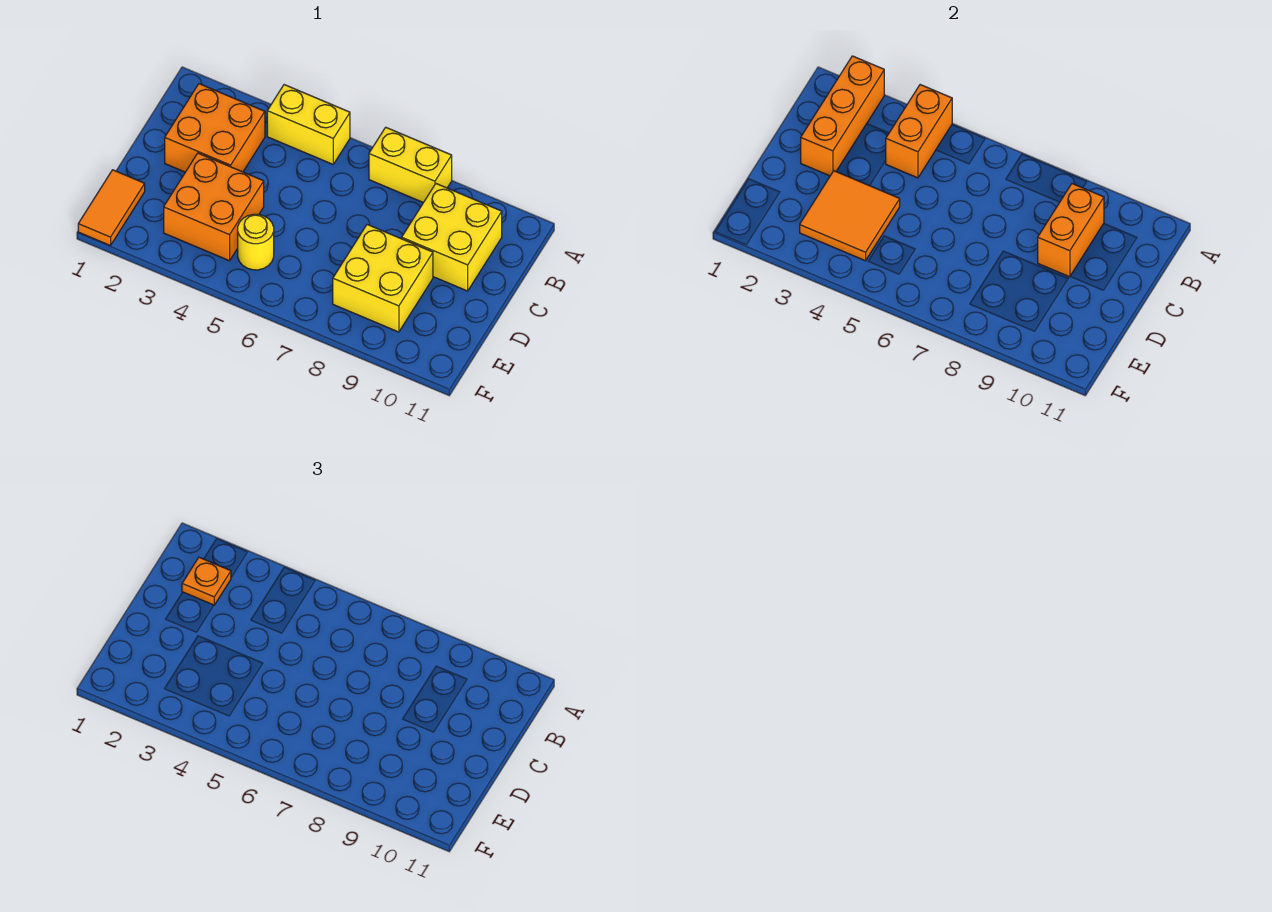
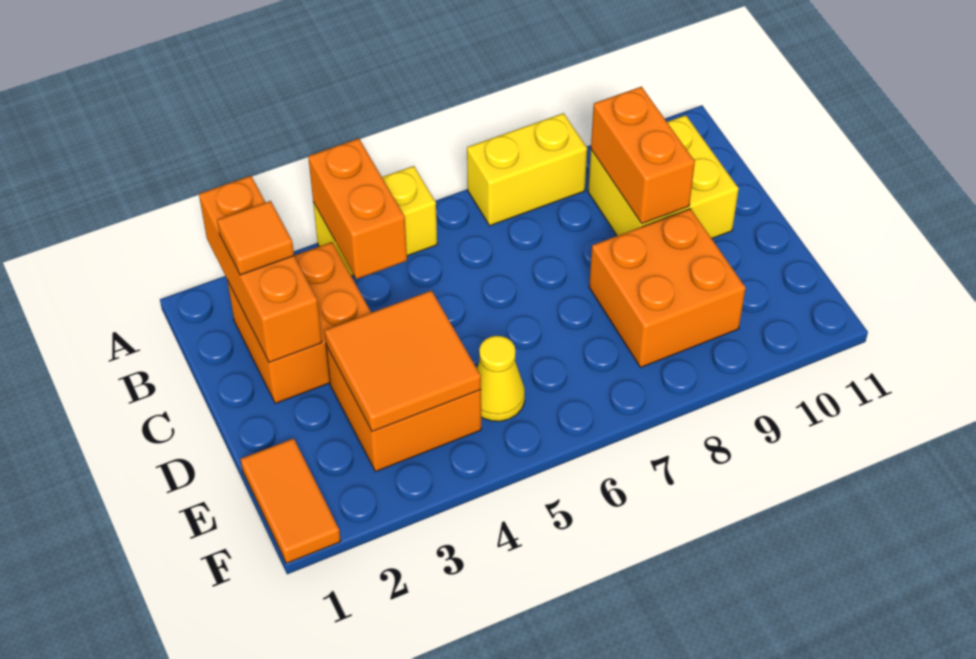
orange plate B2 level 3 -> orange tile B2 level 3
yellow brick D8:E9 level 1 -> orange brick D8:E9 level 1
yellow round brick E5 level 1 -> yellow cone E5 level 1

